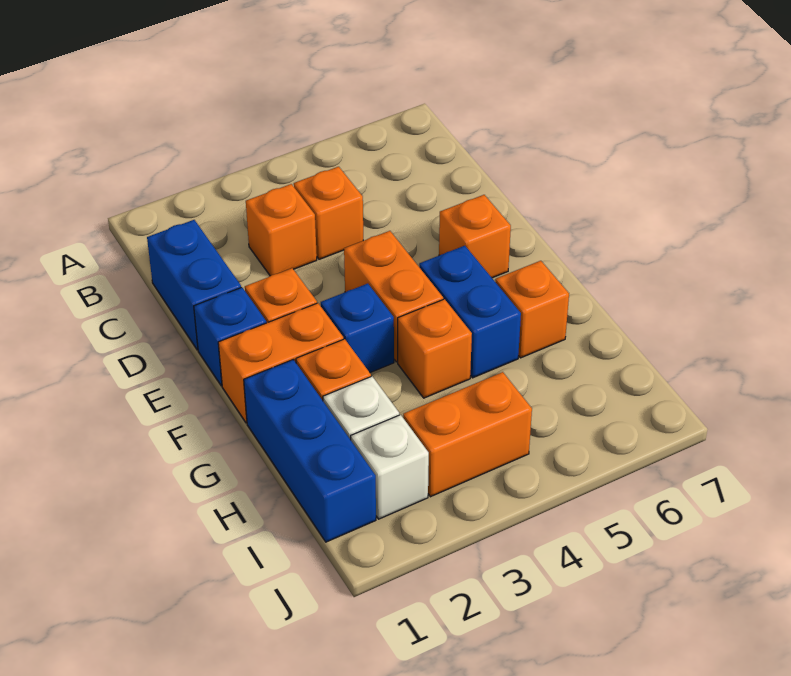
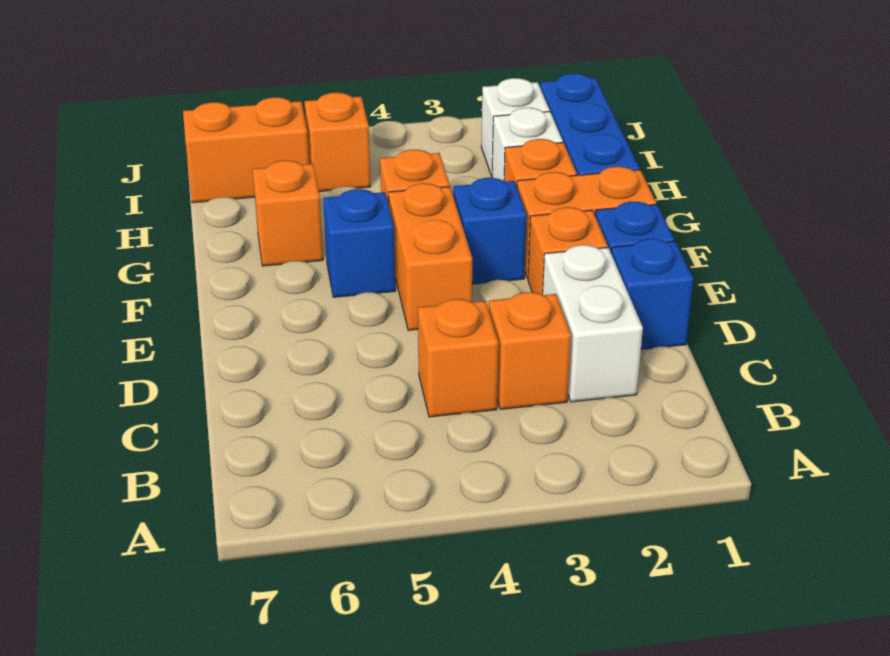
blue brick C1:D1 level 1 -> blue brick D1 level 1
none -> white brick C2:D2 level 1
orange brick E6 level 1 -> orange brick I5 level 1
blue brick F5:G5 level 1 -> blue brick F5 level 1
orange brick I3:I4 level 1 -> orange brick I6:I7 level 1

